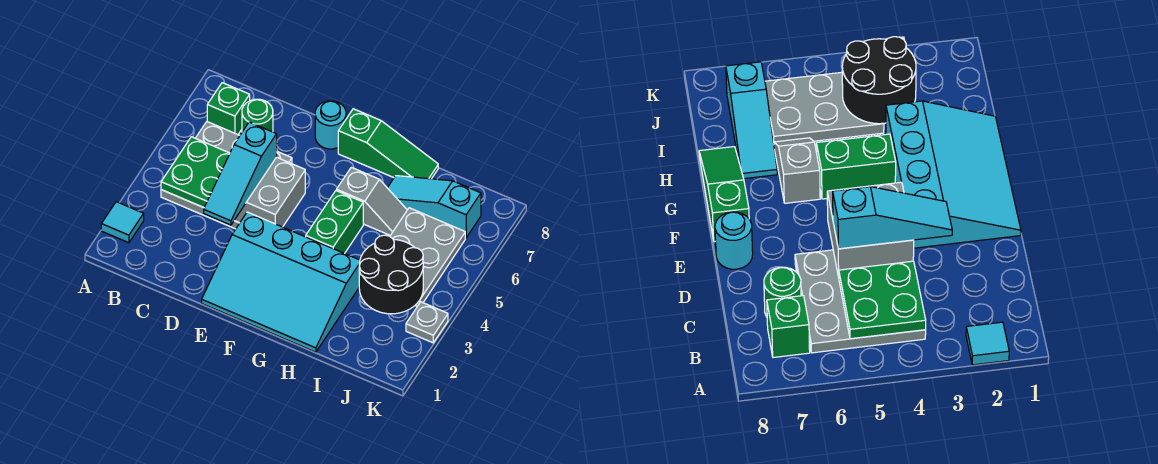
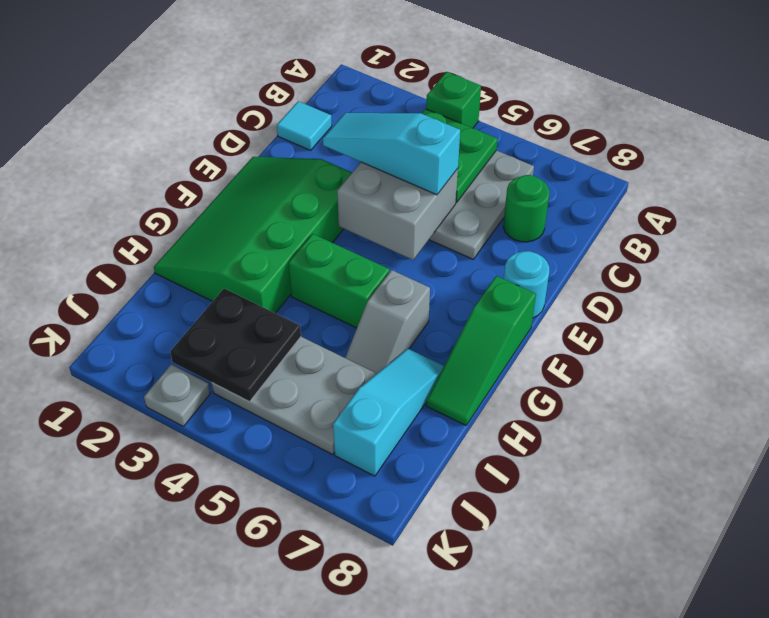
cyan tile A2 level 1 -> cyan tile C1 level 1
green brick B7 level 1 -> green brick A4 level 1
cyan slope E1:H3 level 1 top 3 -> green slope E1:H3 level 1 top 3
black round brick I3:J4 level 2 -> black plate I3:J4 level 2

